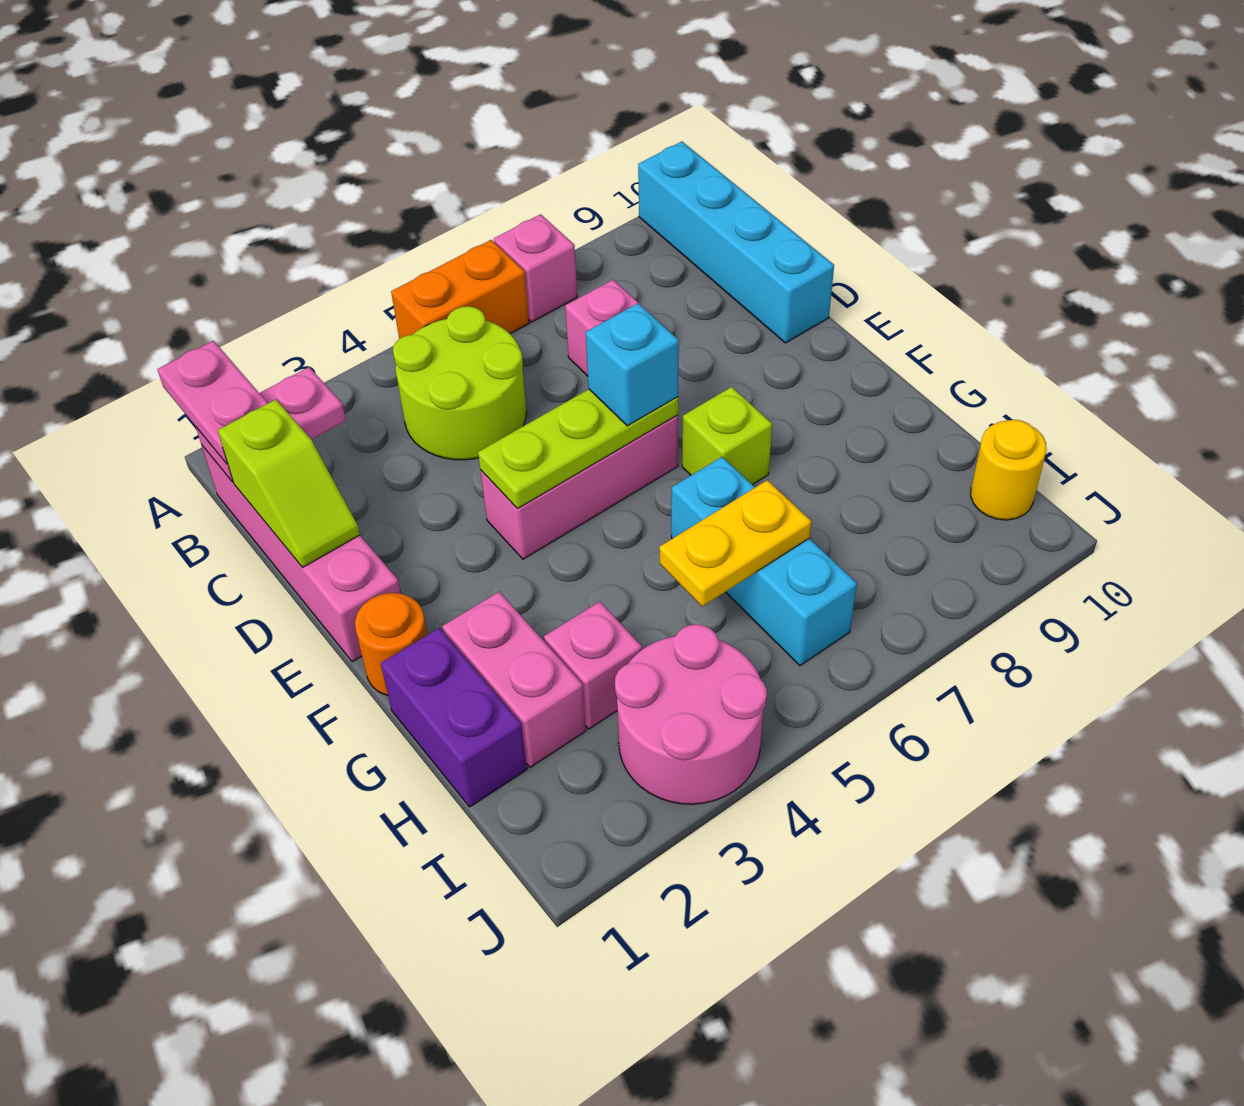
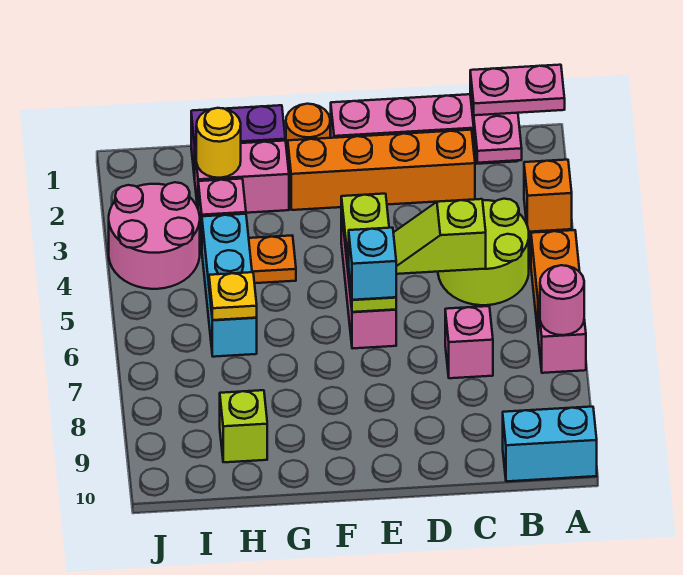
none -> orange brick A3 level 1
none -> pink round brick A7 level 2
cyan brick A10:D10 level 1 -> cyan brick A10:B10 level 1
lime slope C1:D1 level 2 top C -> lime slope C5:D5 level 2 top C
none -> orange brick C2:F2 level 1
lime brick F7 level 1 -> lime brick H9 level 1
none -> orange plate G4 level 1
cyan brick G6:I6 level 1 -> cyan brick H4:H6 level 1
yellow plate H5:H6 level 2 -> yellow plate H6 level 2
yellow round brick I10 level 1 -> yellow round brick H2 level 2

